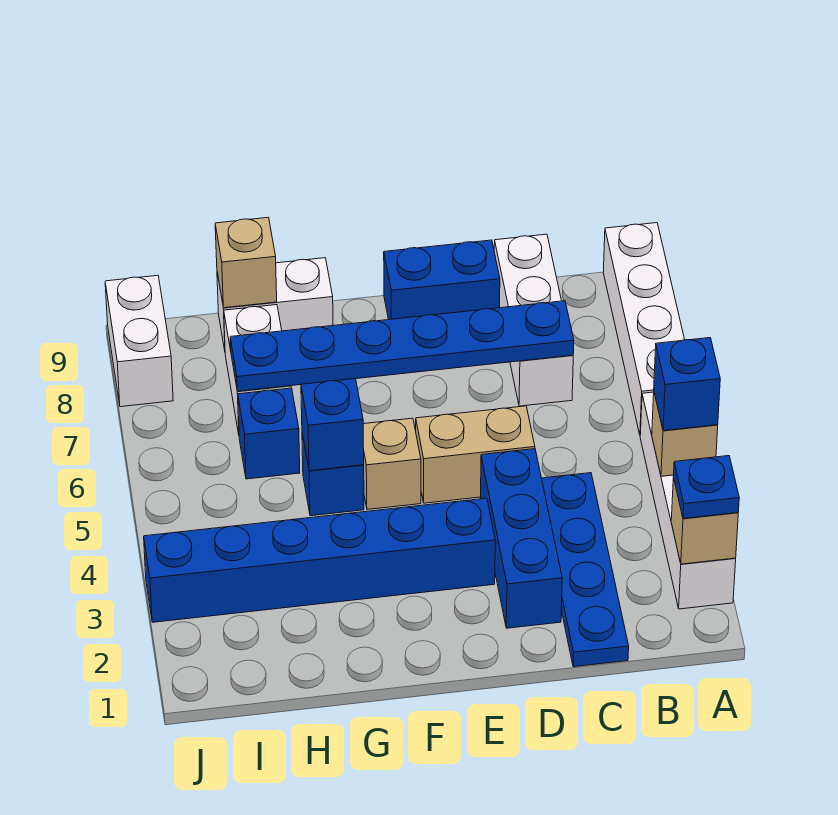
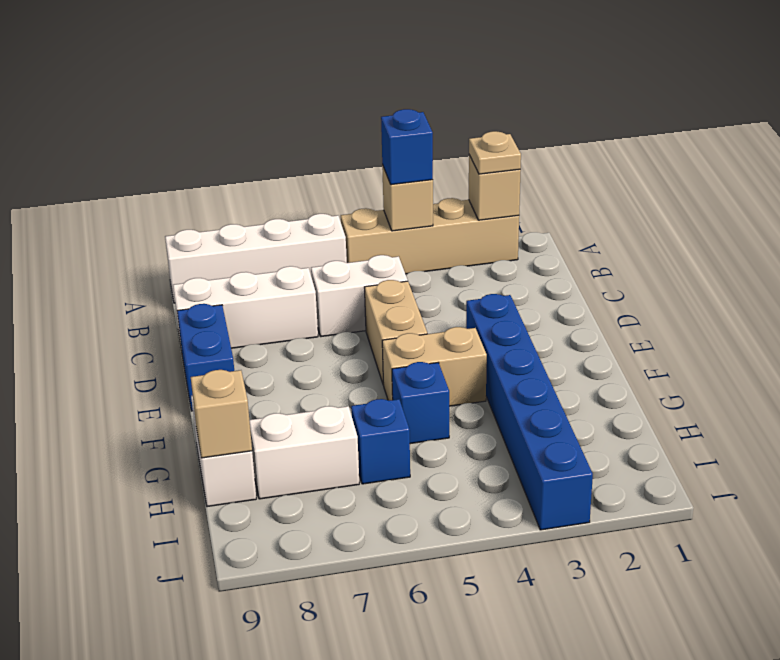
white brick A2:A5 level 1 -> tan brick A2:A5 level 1
blue plate A2 level 3 -> tan plate A2 level 3
blue plate C1:C4 level 1 -> none
blue plate C7:H7 level 2 -> none
blue brick D2:D4 level 1 -> none
tan brick F5 level 1 -> tan brick F4:F5 level 1
blue brick G5 level 2 -> none
white brick J8:J9 level 1 -> white brick C5:C6 level 1

